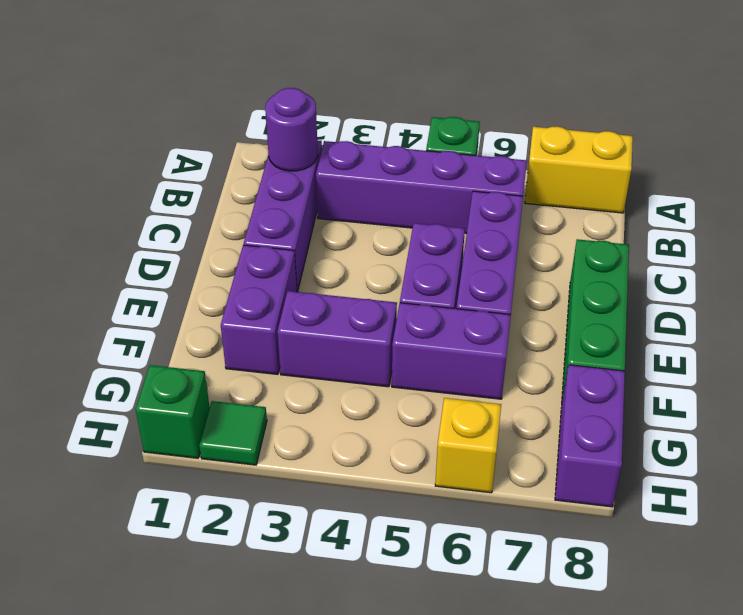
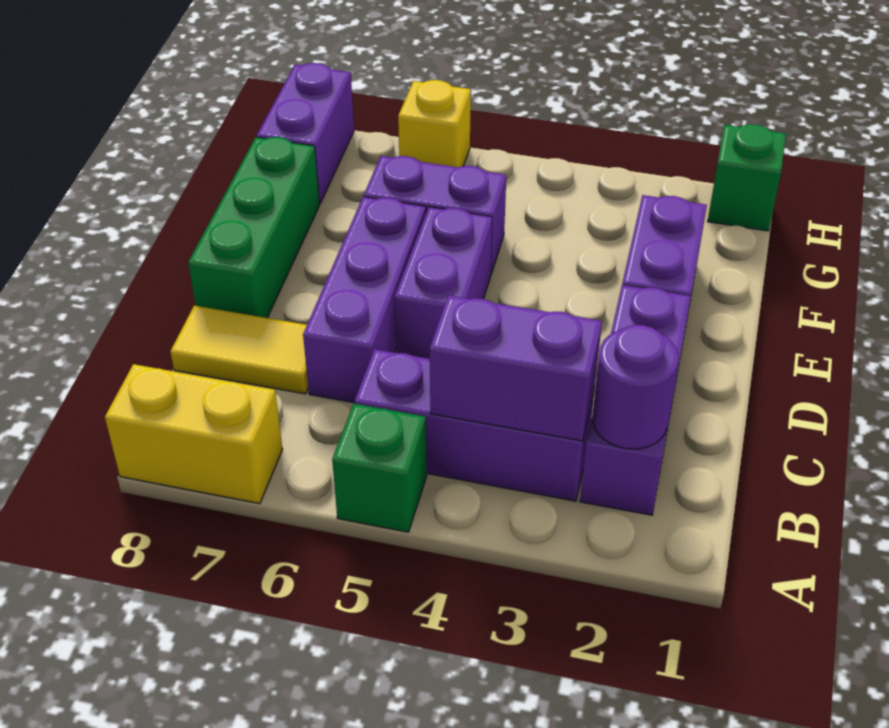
purple brick B3:B6 level 1 -> purple brick B3:B5 level 1
none -> yellow tile C7:C8 level 1
purple brick F3:F4 level 1 -> purple brick B3:B4 level 2
green tile H2 level 1 -> none

